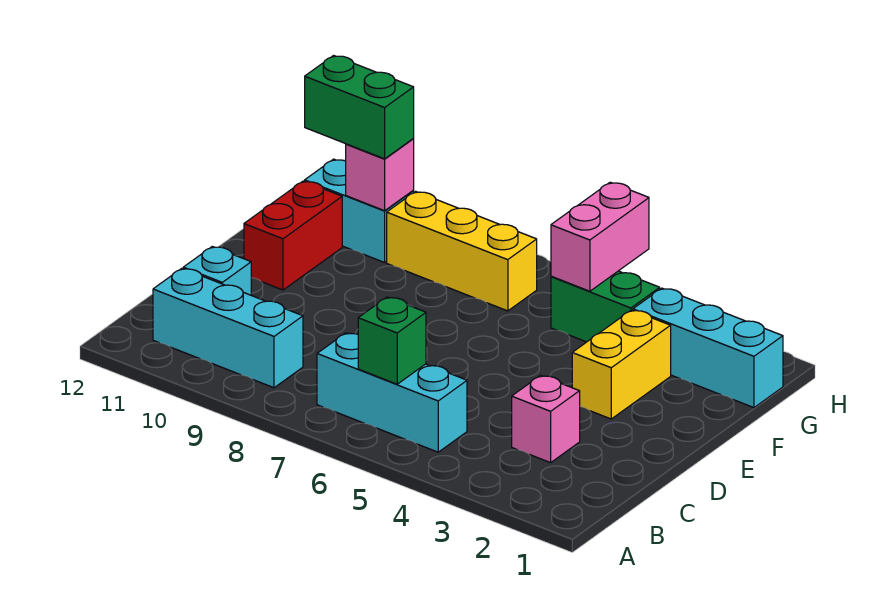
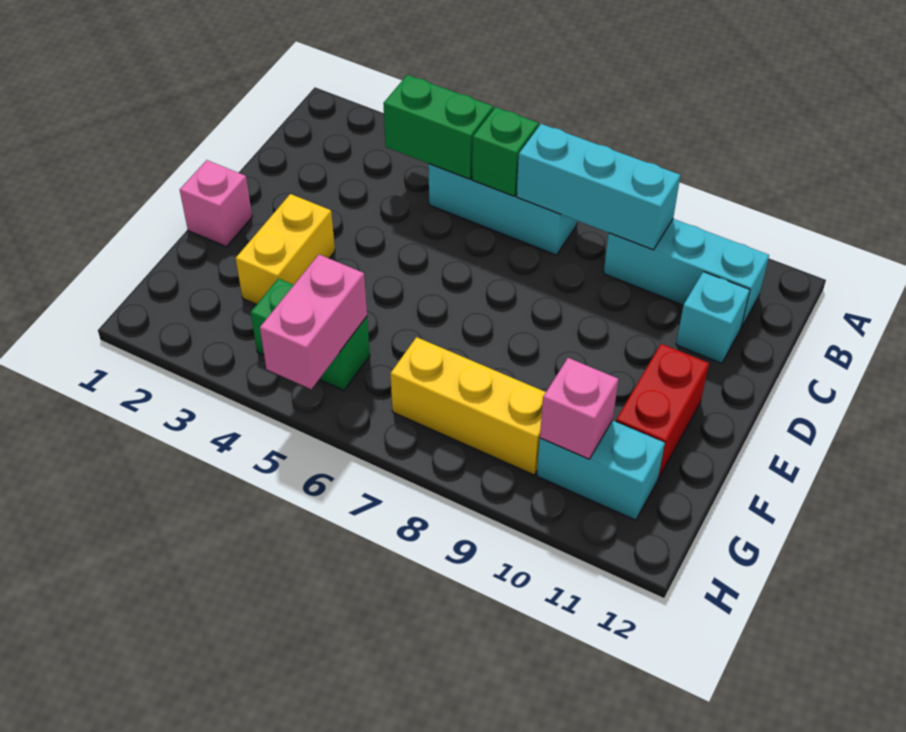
pink brick C3 level 1 -> pink brick E1 level 1
cyan brick G1:G3 level 1 -> cyan brick B7:B9 level 2
green brick G10:G11 level 3 -> green brick B4:B5 level 2

